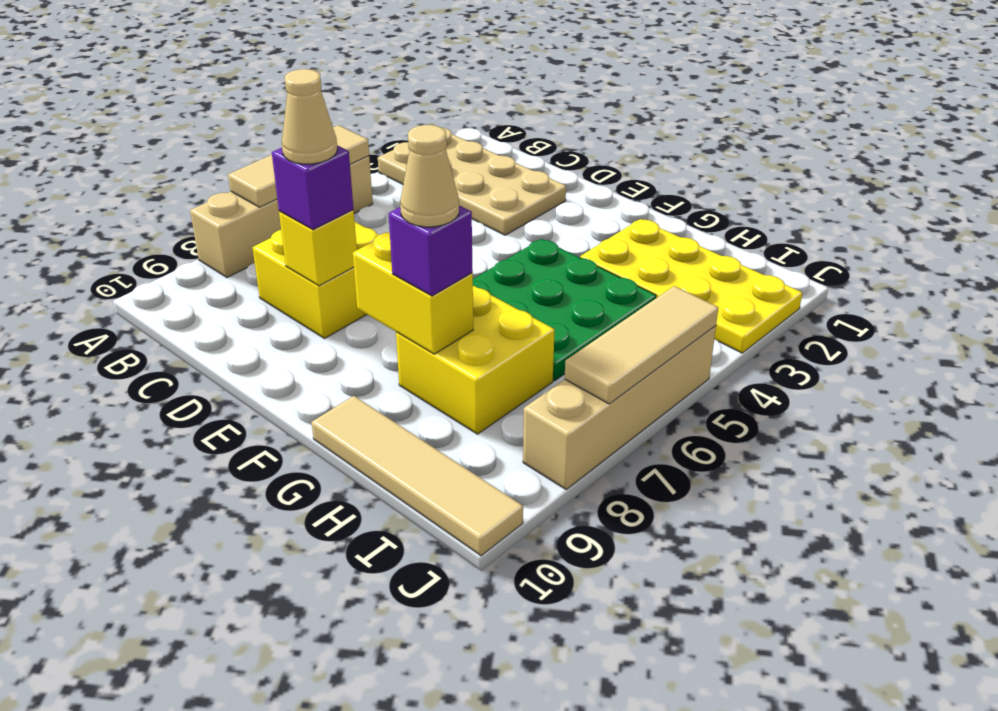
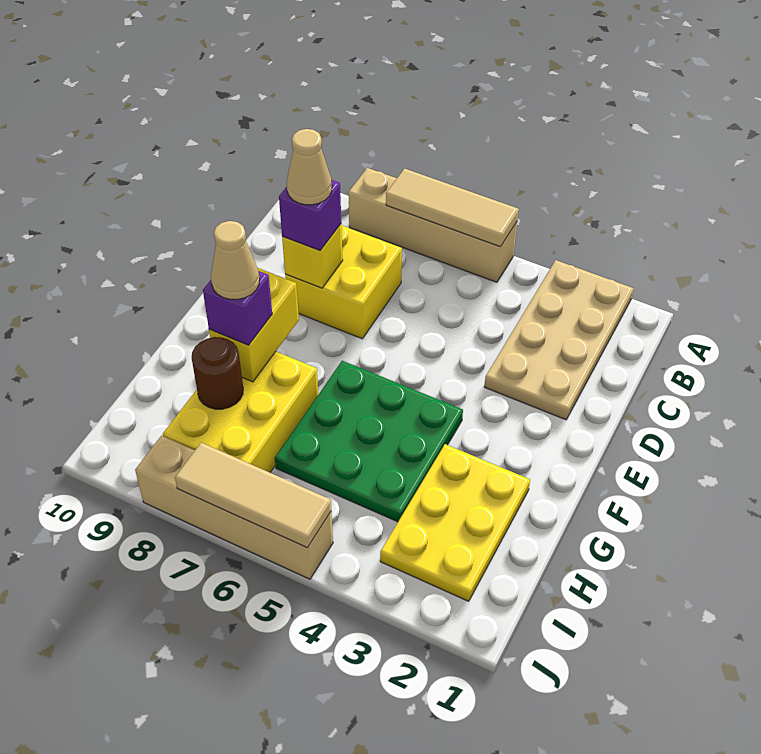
yellow plate G2:J3 level 1 -> yellow plate G2:I3 level 1
yellow brick G7:H8 level 1 -> yellow brick G7:I8 level 1
tan tile G10:J10 level 1 -> none
none -> brown round brick H8 level 2

